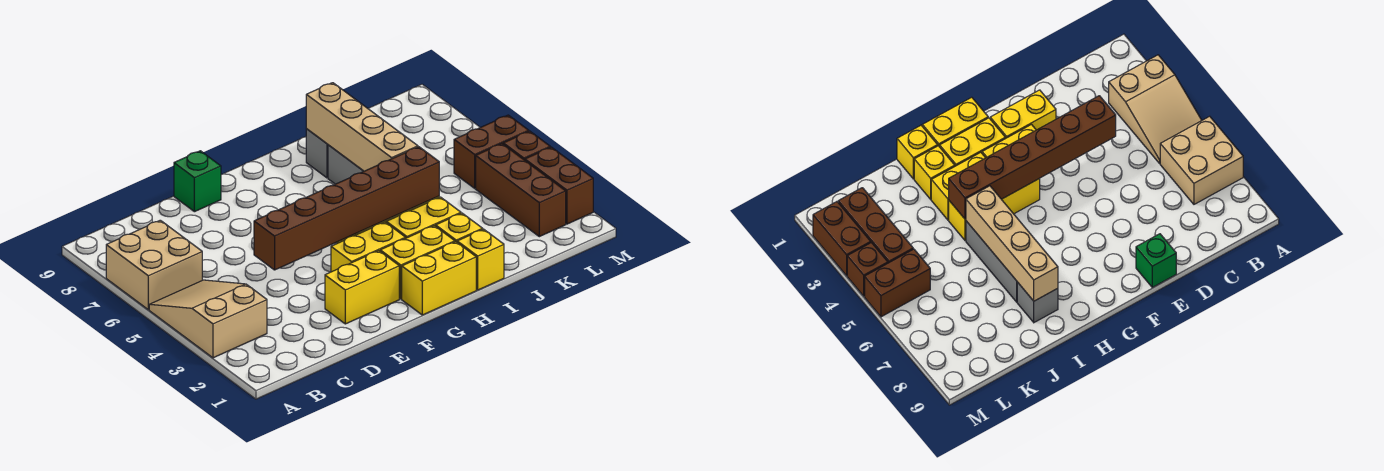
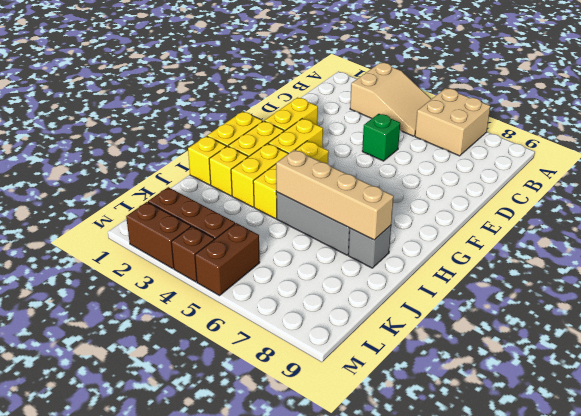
brown brick D4:I4 level 2 -> none
green brick E9 level 1 -> green brick D5 level 1

